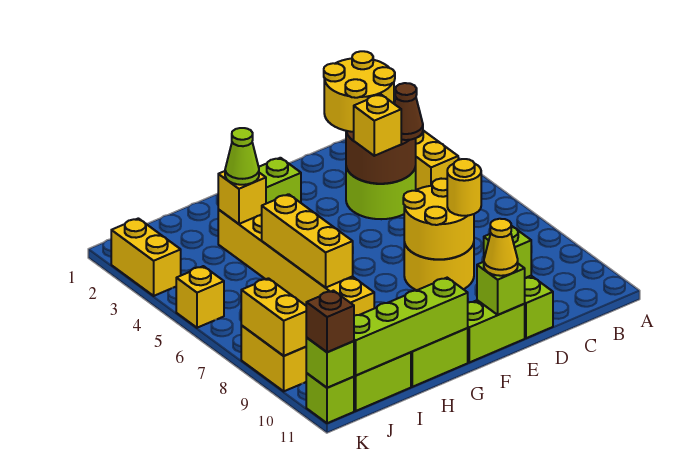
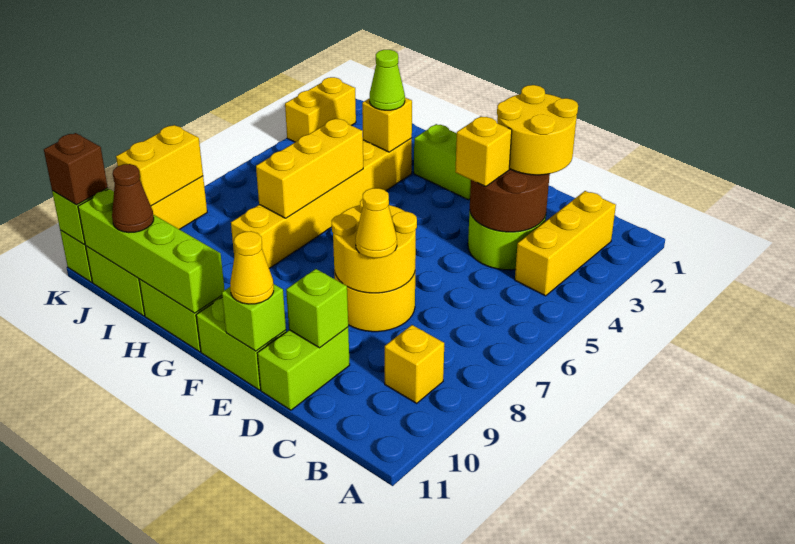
brown cone C4 level 3 -> brown cone I11 level 3
yellow round brick D8 level 3 -> yellow cone D8 level 3
yellow brick K5 level 1 -> yellow brick B9 level 1

